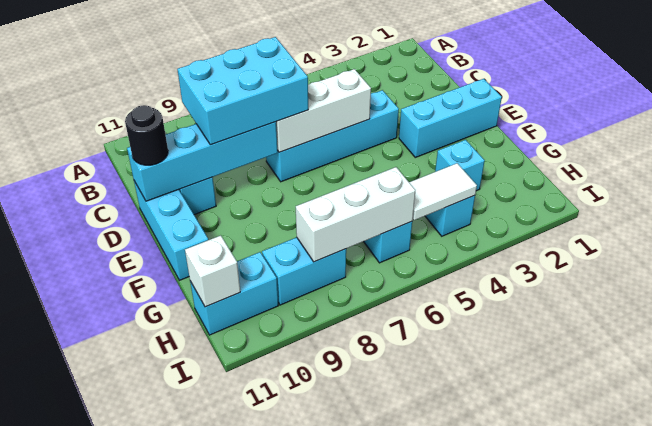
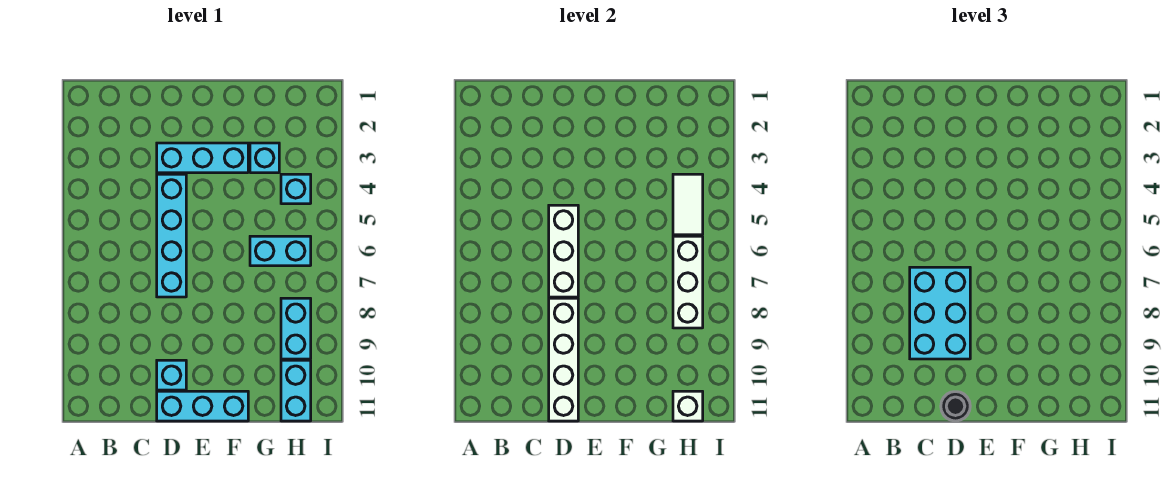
cyan brick D8:D11 level 2 -> white brick D8:D11 level 2
cyan brick E1:E3 level 1 -> cyan brick D3:F3 level 1

